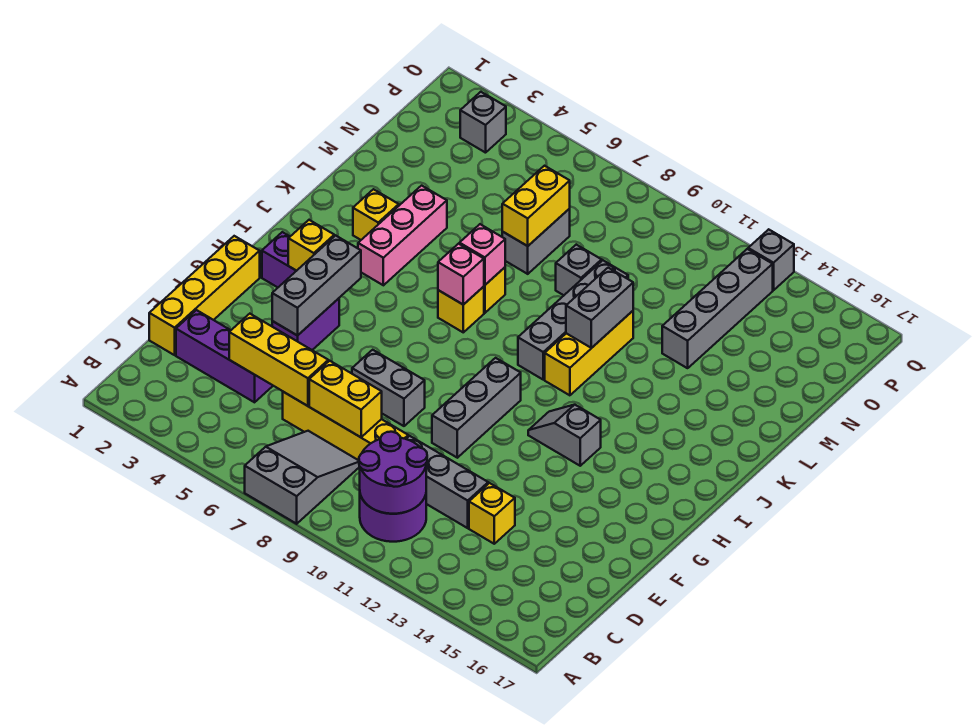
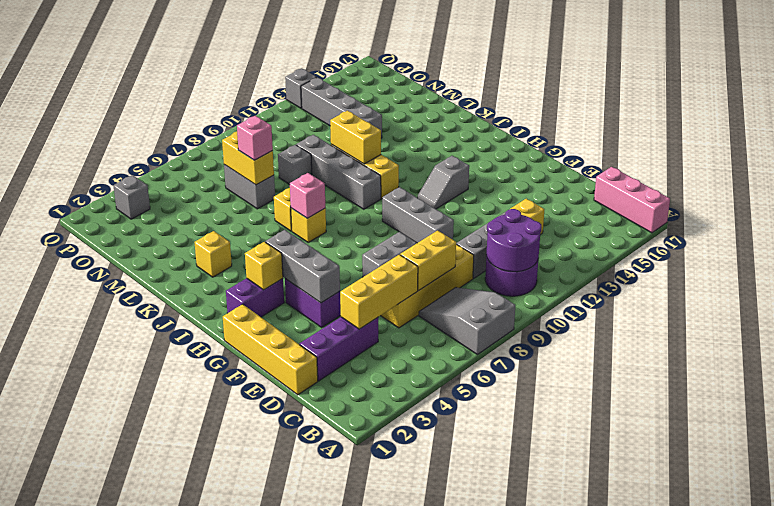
pink brick J4:L4 level 1 -> pink brick A17:C17 level 1
pink brick K7 level 2 -> pink brick M7 level 3
grey brick K11:L11 level 2 -> yellow brick K11:L11 level 2

